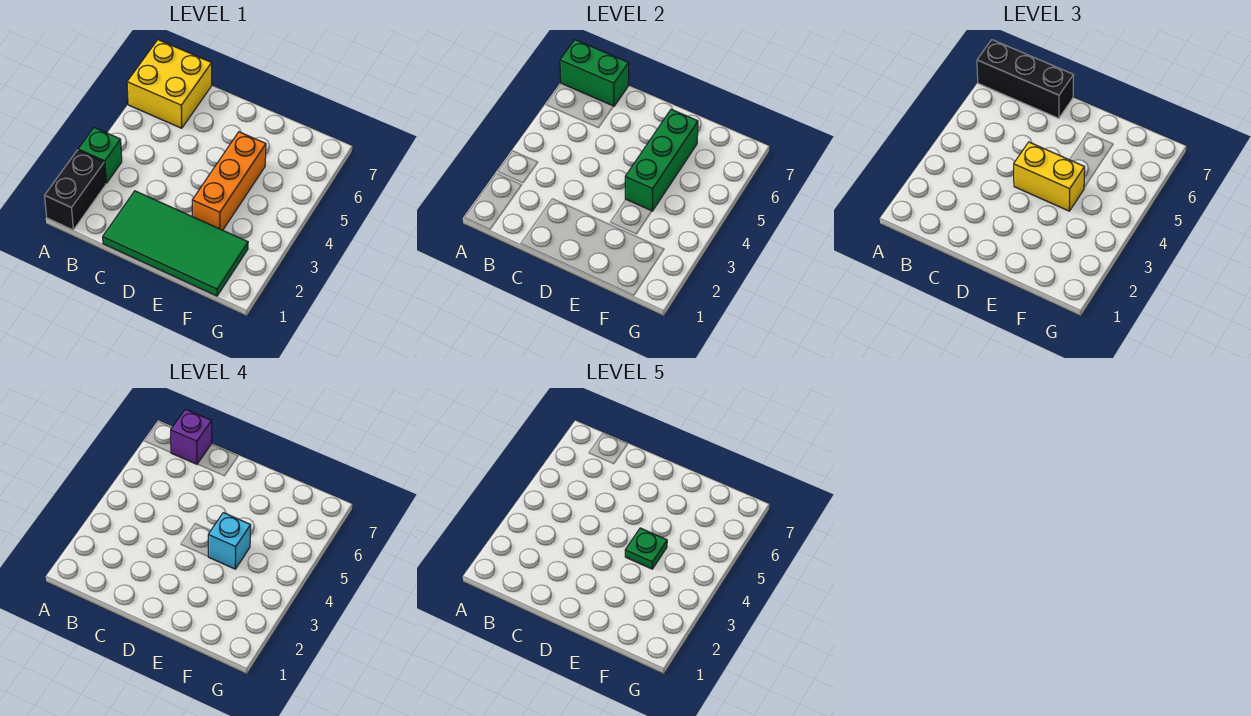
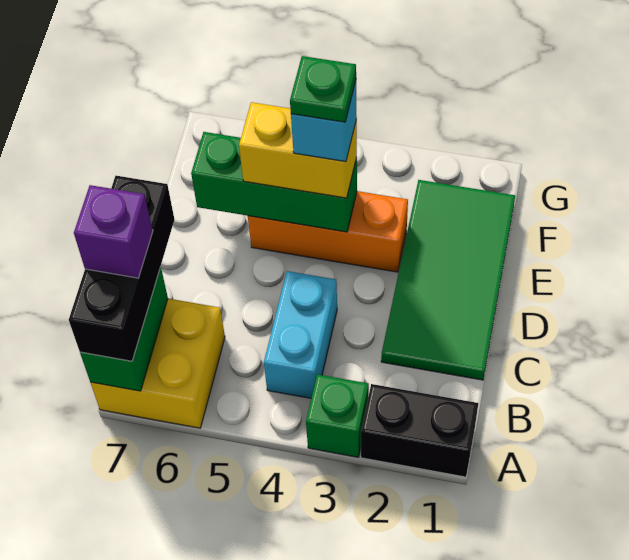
none -> cyan brick B4:C4 level 1
yellow brick D4:E4 level 3 -> yellow brick E4:E5 level 3

